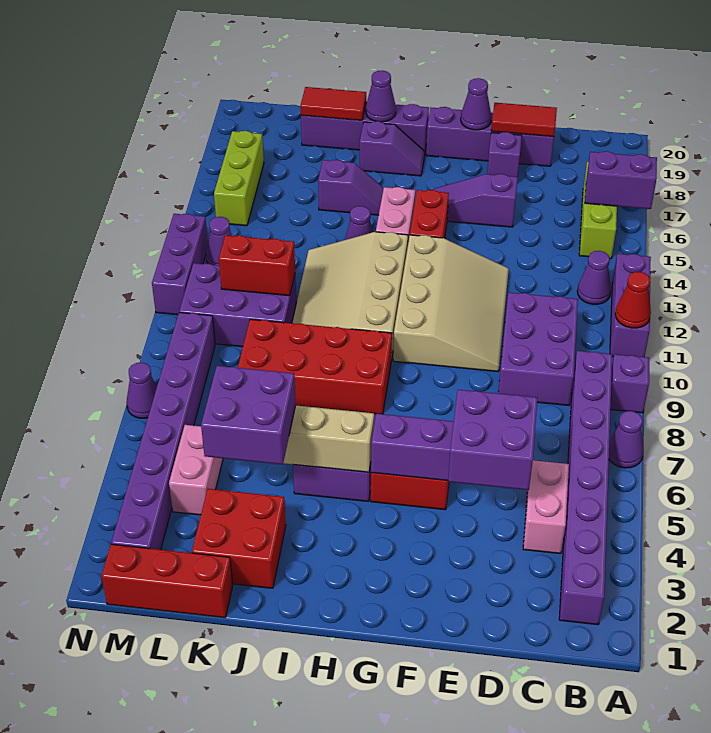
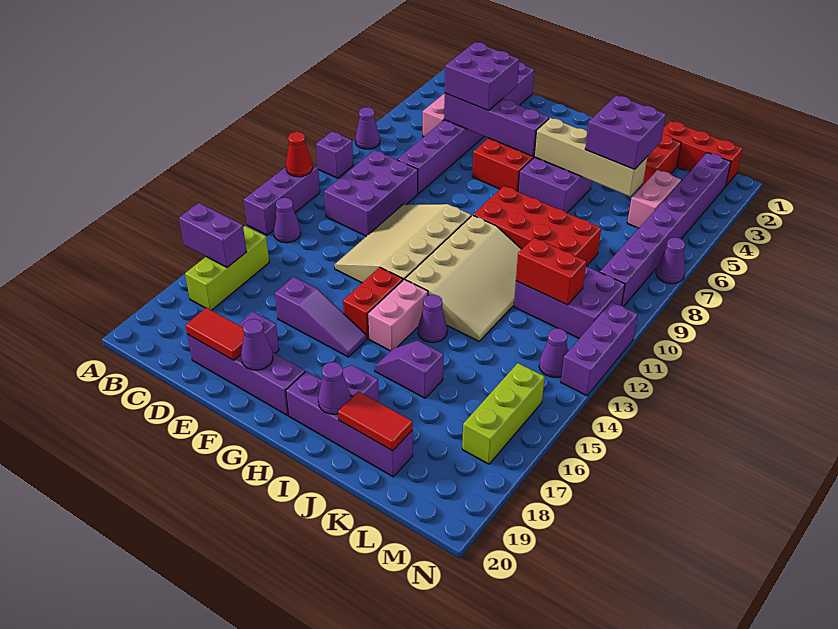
purple brick B2:B9 level 1 -> purple brick D1:D8 level 1

